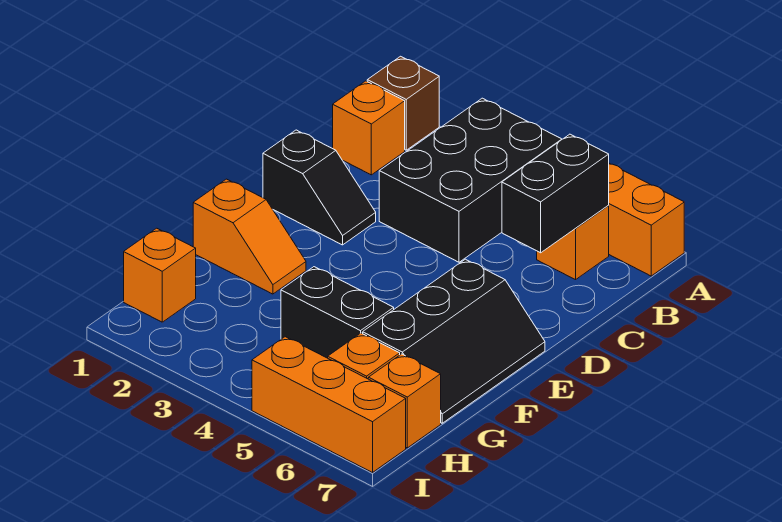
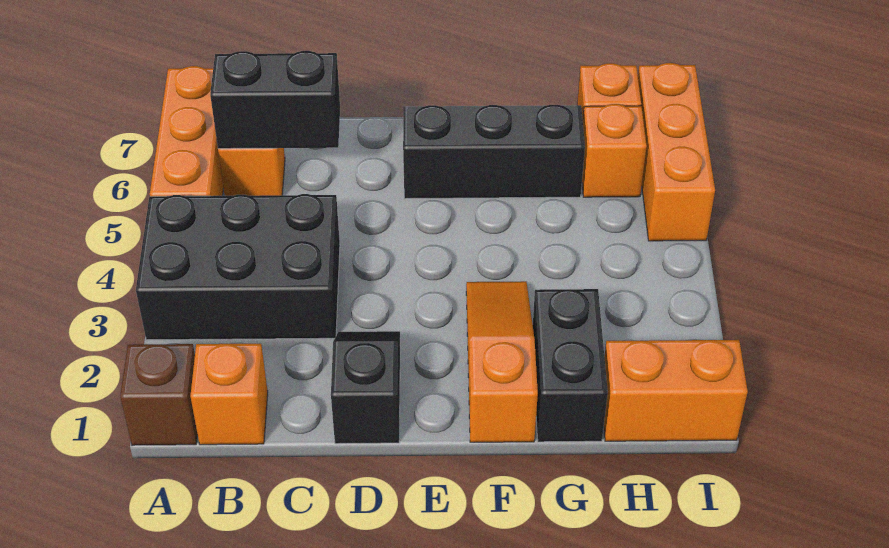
orange slope F1:F2 level 1 top 1 -> orange slope F1:F3 level 1 top 1
black brick G4:G5 level 1 -> black brick G1:G2 level 1
orange brick H1 level 1 -> orange brick H1:I1 level 1

